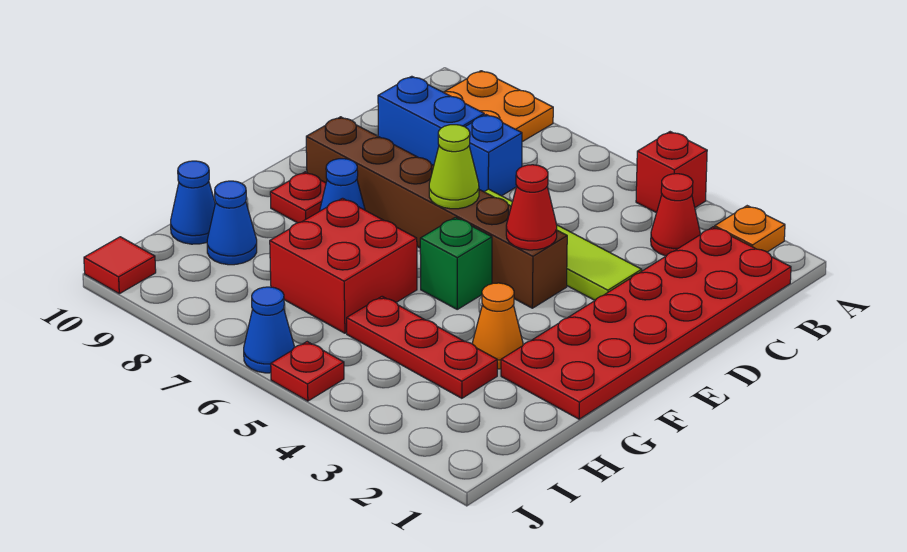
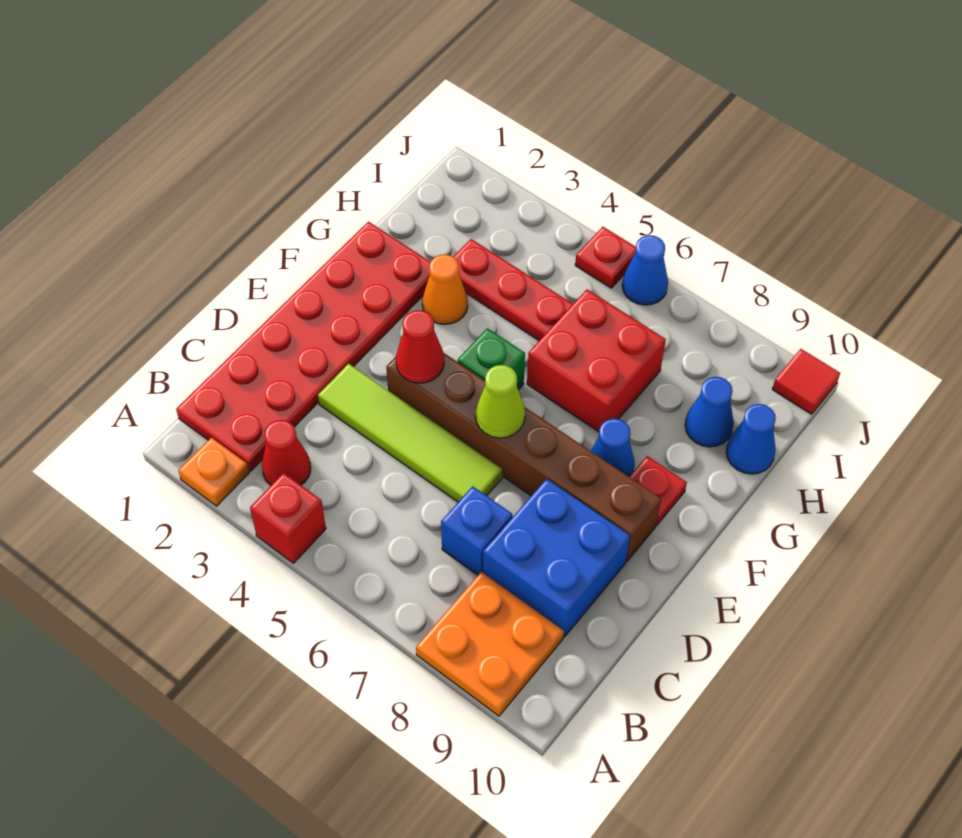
blue brick C8:C9 level 1 -> blue brick C8:D9 level 1

